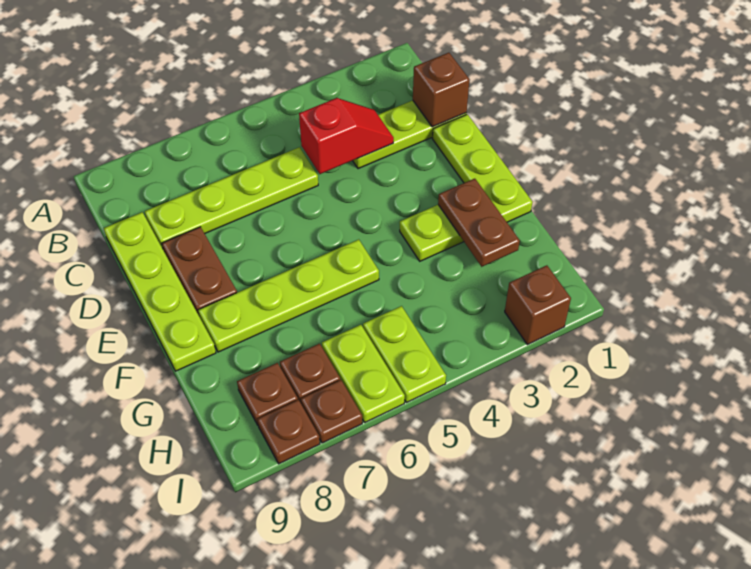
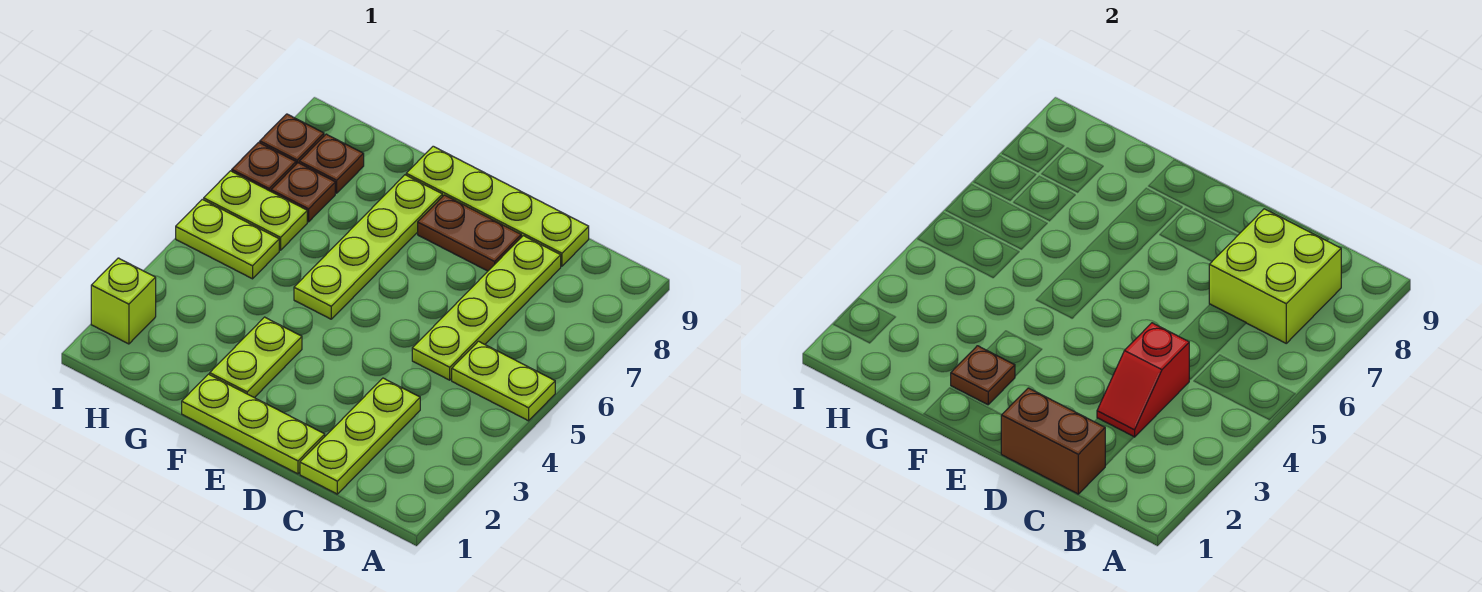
none -> lime plate A5:B5 level 1
none -> lime brick B7:C8 level 2
brown brick C1 level 2 -> brown brick C1:D1 level 2
brown plate F2:G2 level 2 -> brown plate F2 level 2
brown brick I2 level 1 -> lime brick I2 level 1

